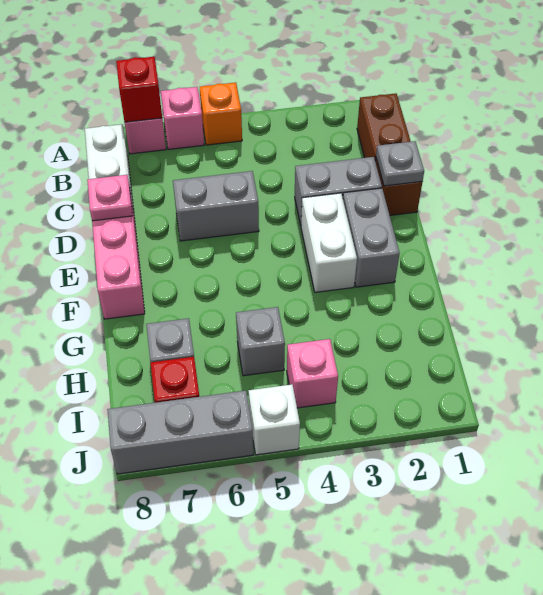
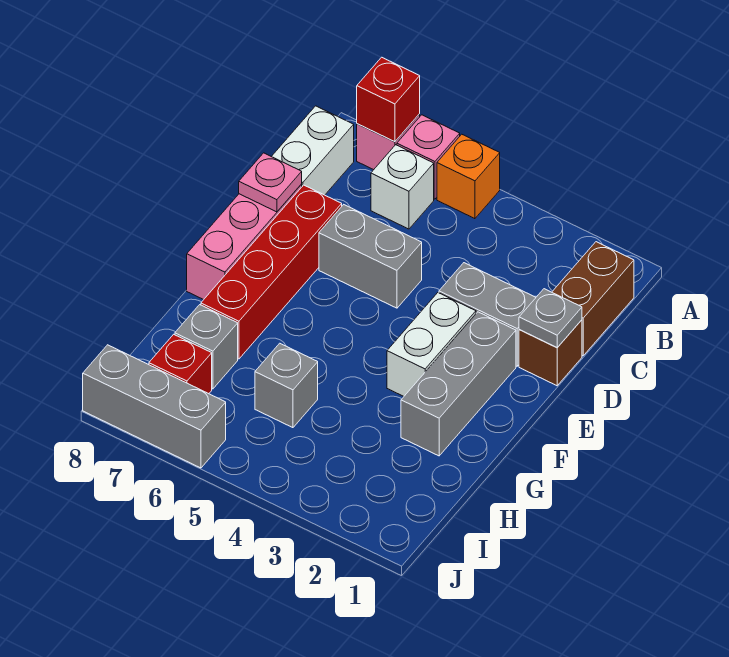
none -> red brick D7:G7 level 1
grey brick E2:F2 level 1 -> grey brick E2:G2 level 1
pink brick I4 level 1 -> none
white brick J5 level 1 -> white brick B6 level 1

